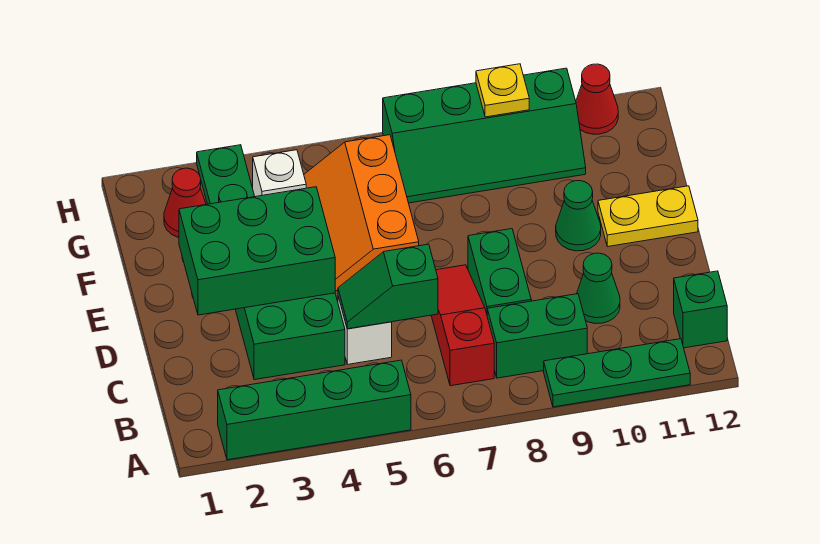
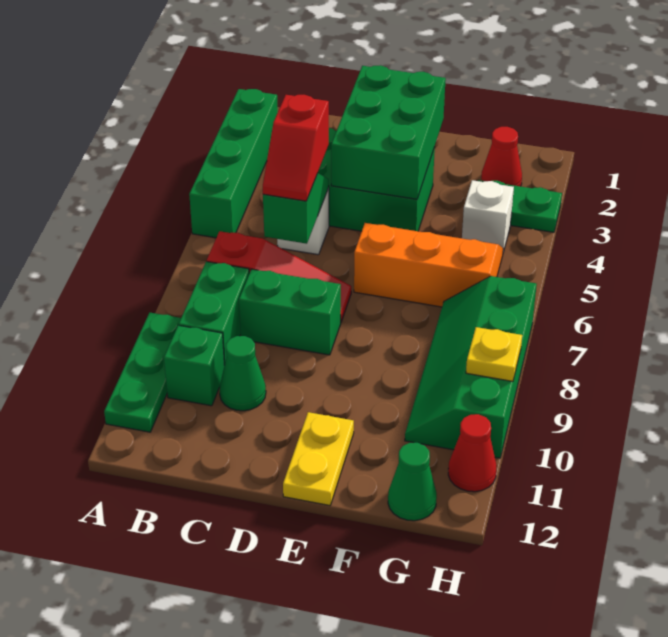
green brick B12 level 1 -> green brick B10 level 1
none -> red slope C5:C6 level 3 top 5
green cone E10 level 1 -> green cone G12 level 1

